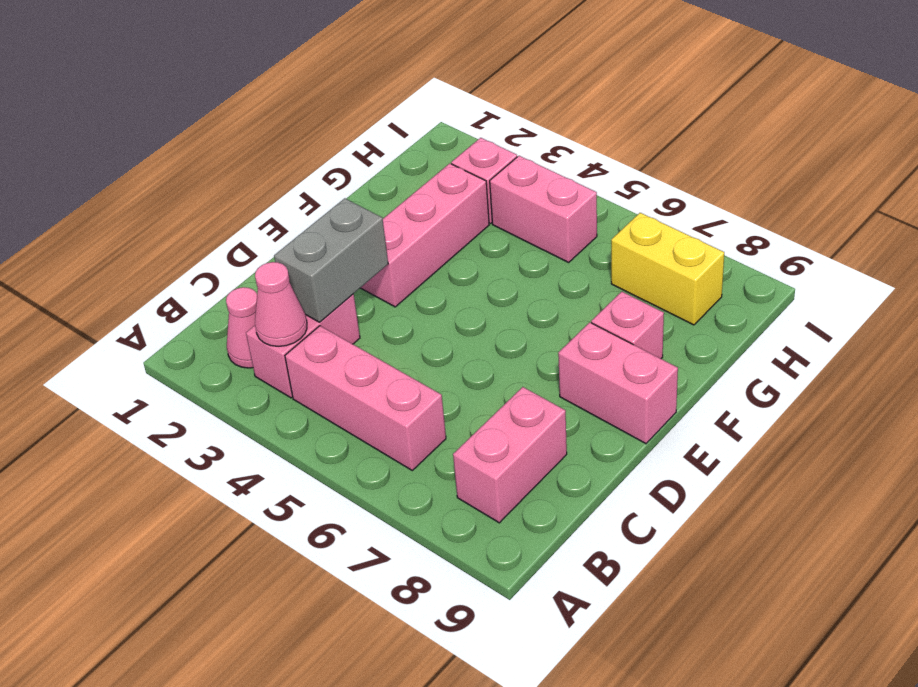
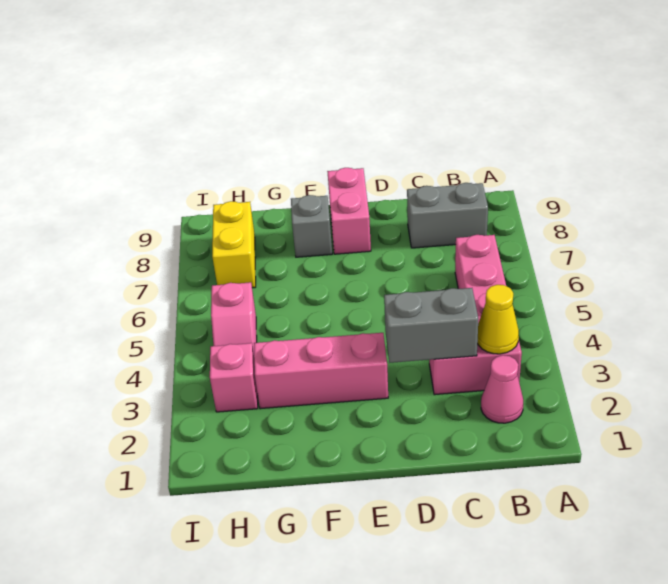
pink cone B3 level 2 -> yellow cone B3 level 2
pink brick B8:C8 level 1 -> grey brick B8:C8 level 1
pink brick F8 level 1 -> grey brick F8 level 1
pink brick H4:H5 level 1 -> pink slope H4:H5 level 1 top 5

